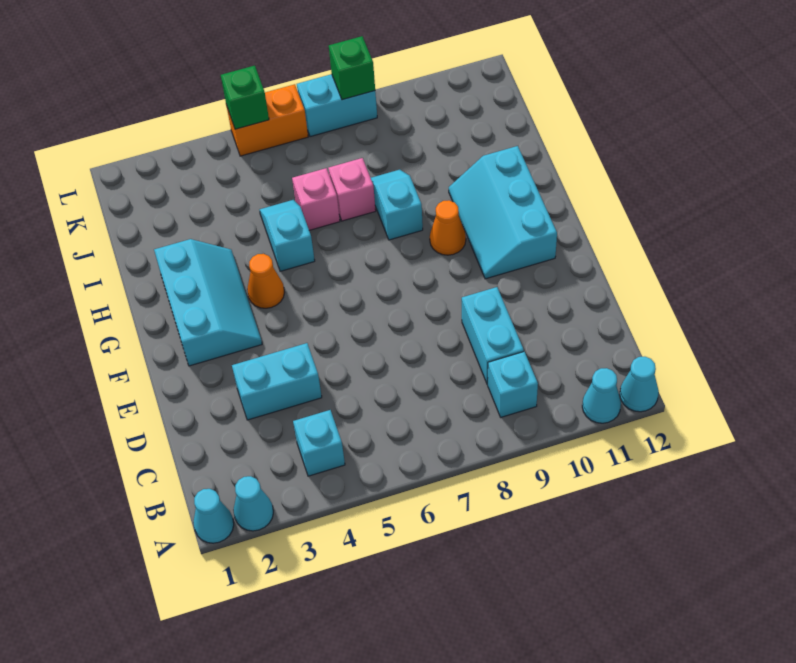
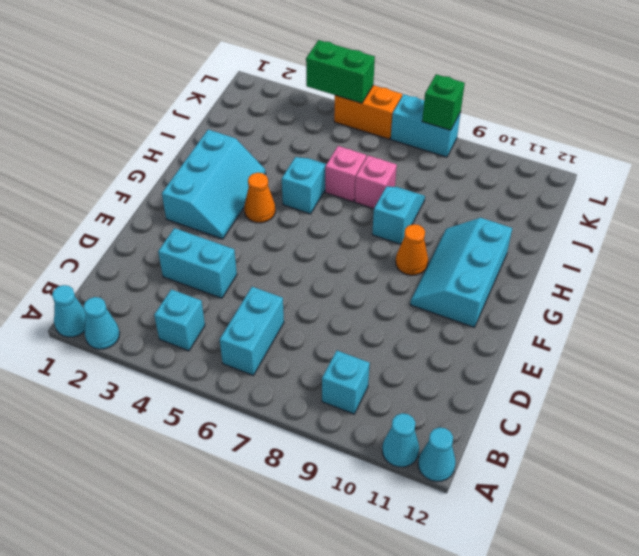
cyan brick C9:D9 level 1 -> cyan brick B6:C6 level 1
green brick L5 level 2 -> green brick L4:L5 level 2

